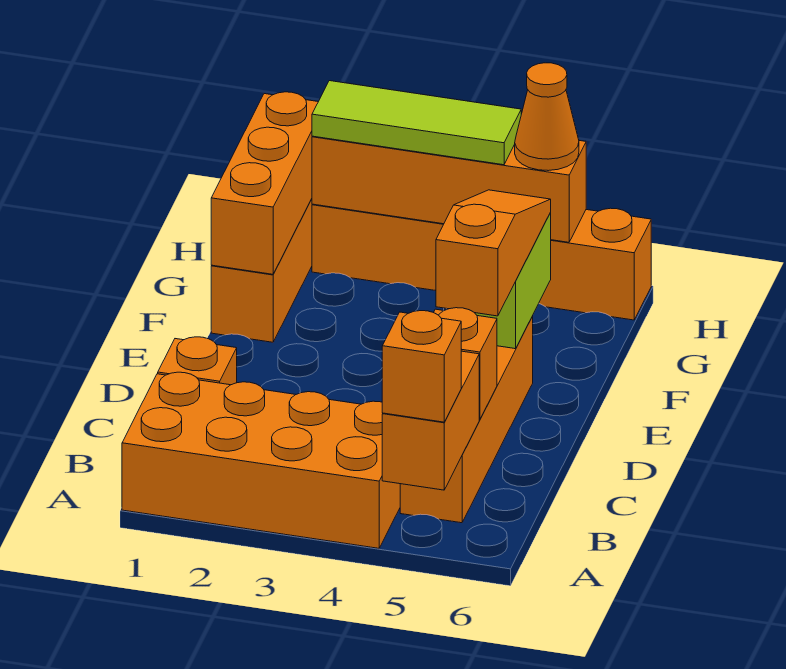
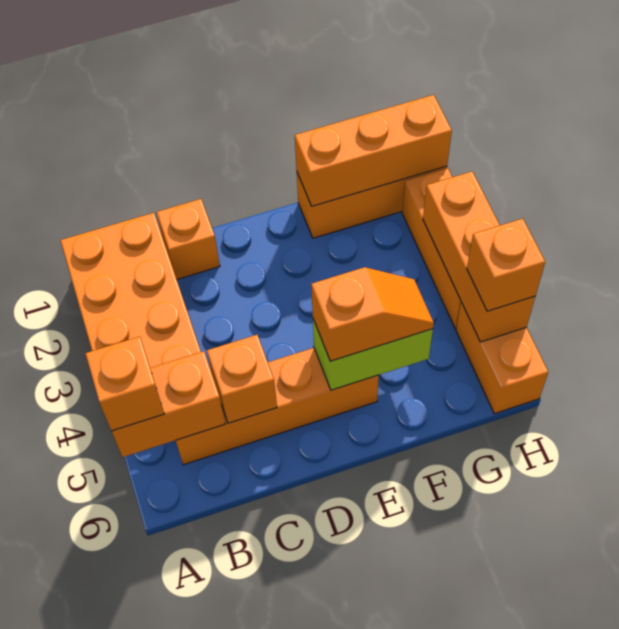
orange slope D5:F5 level 3 top D -> orange slope E5:F5 level 3 top E
orange brick H2:H5 level 2 -> orange brick H3:H5 level 2
lime tile H2:H4 level 3 -> none
orange cone H5 level 3 -> orange brick H5 level 3

